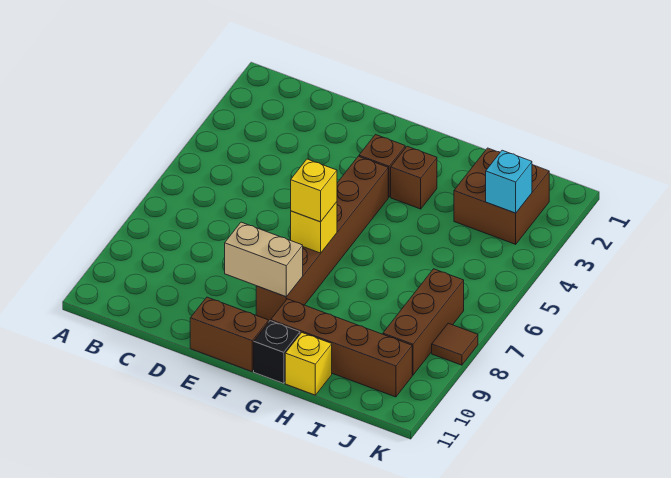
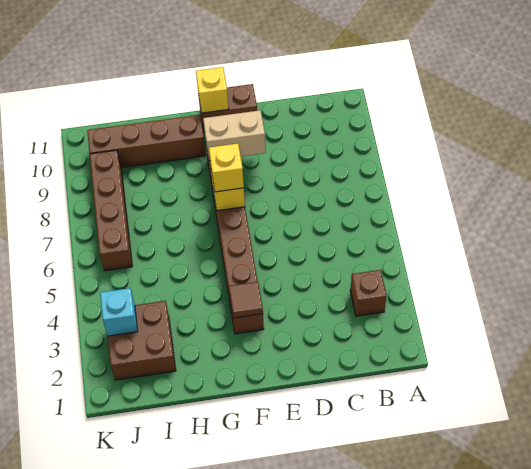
brown brick G3 level 1 -> brown brick B3 level 1
black brick G11 level 1 -> none
yellow brick H11 level 1 -> yellow brick F11 level 2
brown brick J7:J9 level 1 -> brown brick J6:J9 level 1
brown tile K8 level 1 -> brown tile F3 level 2

